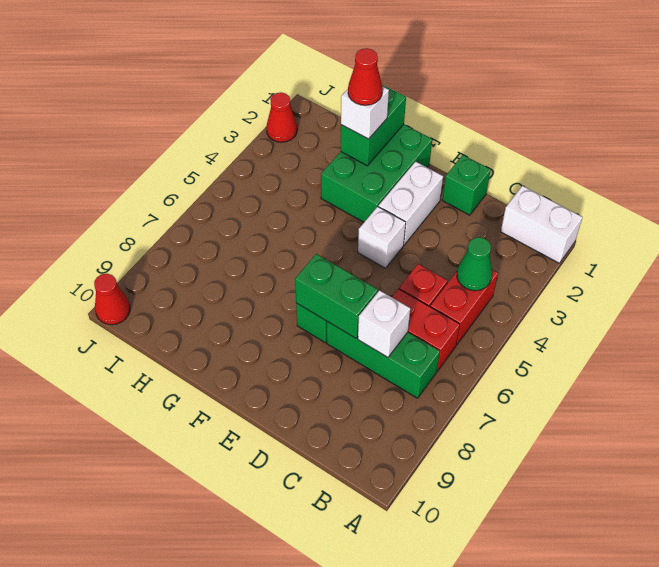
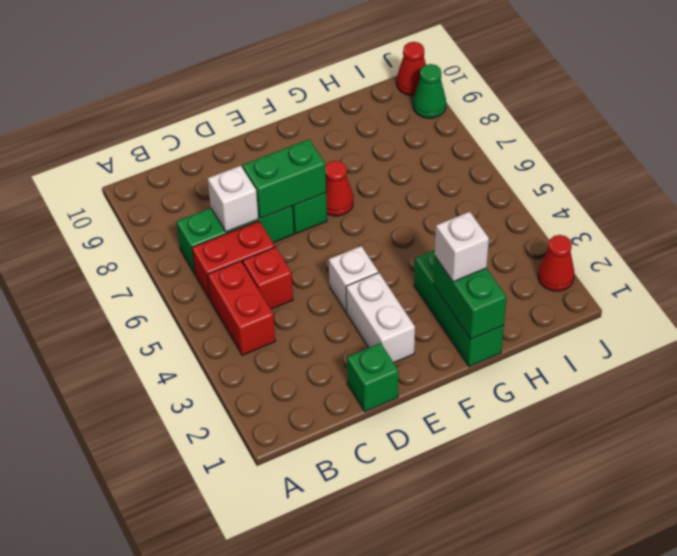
white brick A1:B1 level 1 -> none
green cone B4 level 2 -> green cone J9 level 1
green brick F1:G3 level 1 -> green brick G1:G3 level 1
red cone G2 level 4 -> red cone F7 level 1

